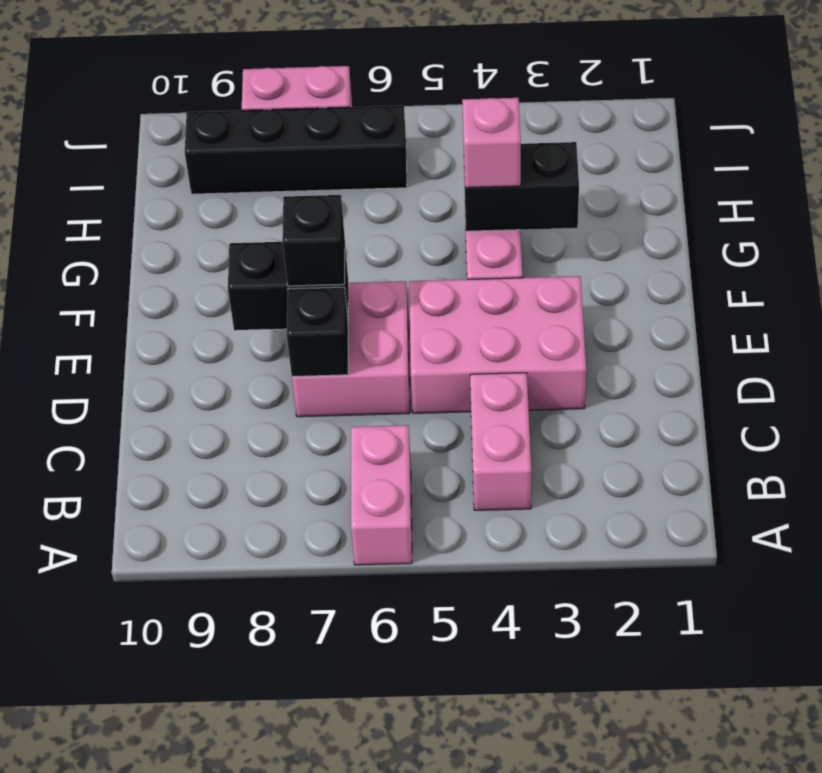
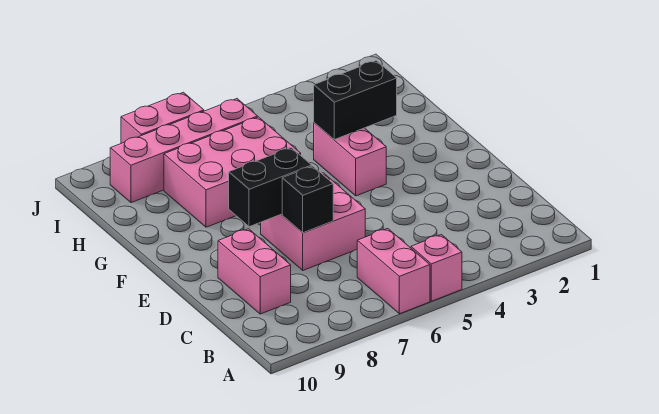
pink brick B4:C4 level 1 -> pink brick C9:D9 level 1
pink brick D3:E5 level 1 -> pink brick G6:H8 level 1
black brick E7 level 3 -> none
pink brick G4 level 3 -> pink brick A5 level 1
black brick I6:I9 level 1 -> pink brick I6:I9 level 1

